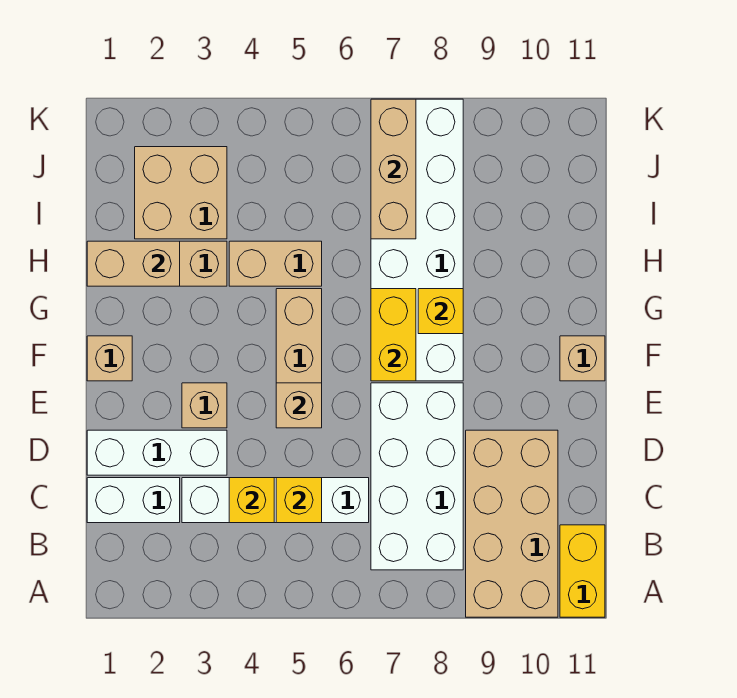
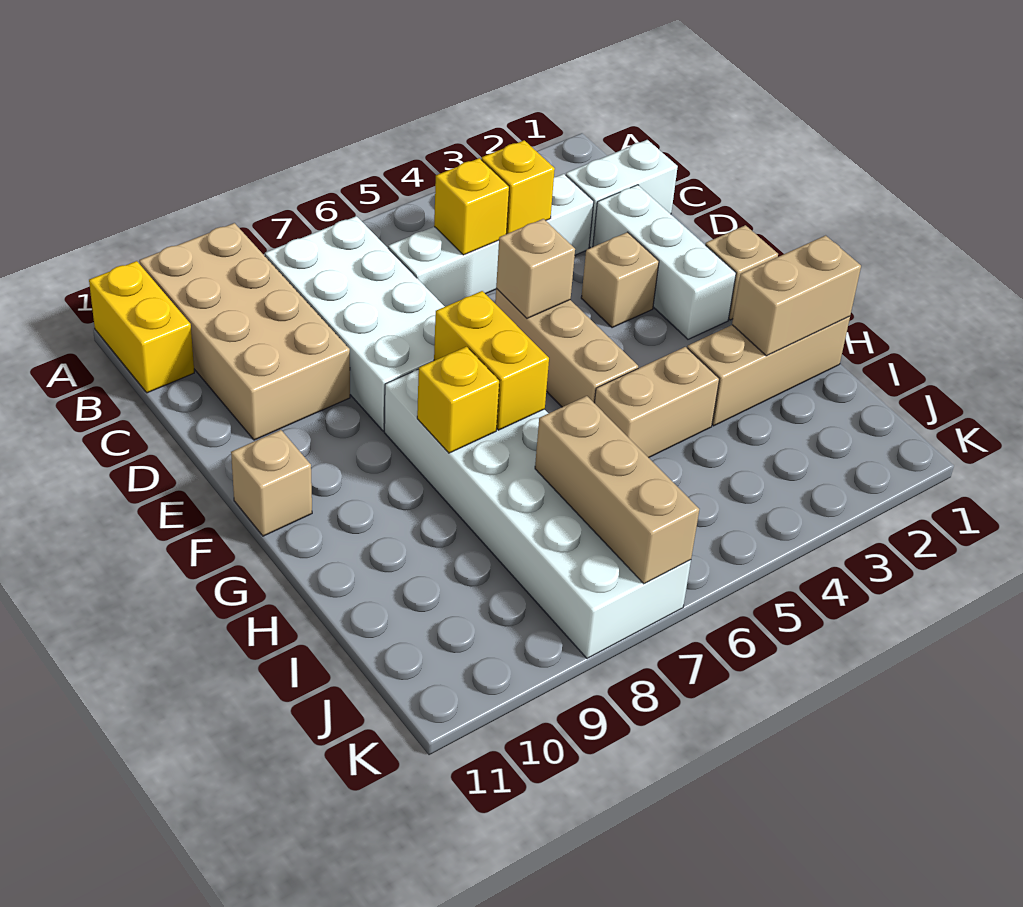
white brick D1:D3 level 1 -> white brick D2:F2 level 1
tan brick I2:J3 level 1 -> none

